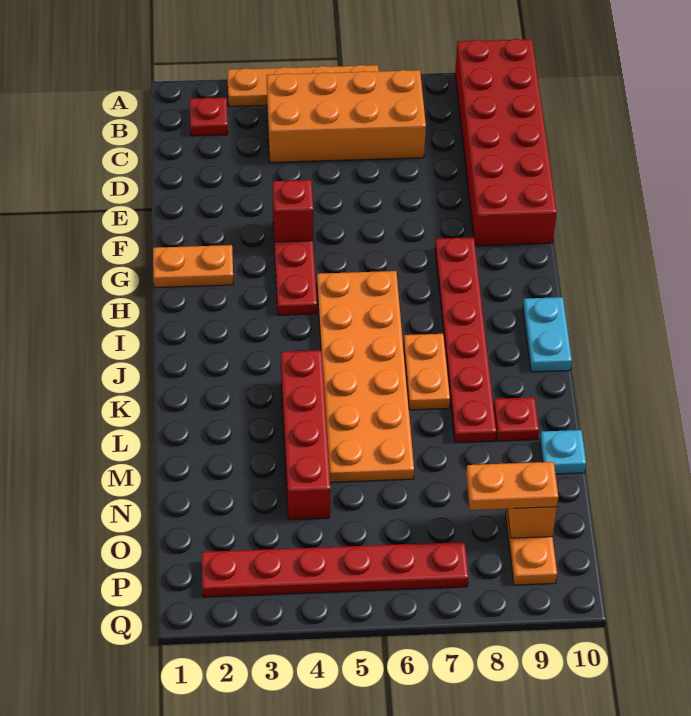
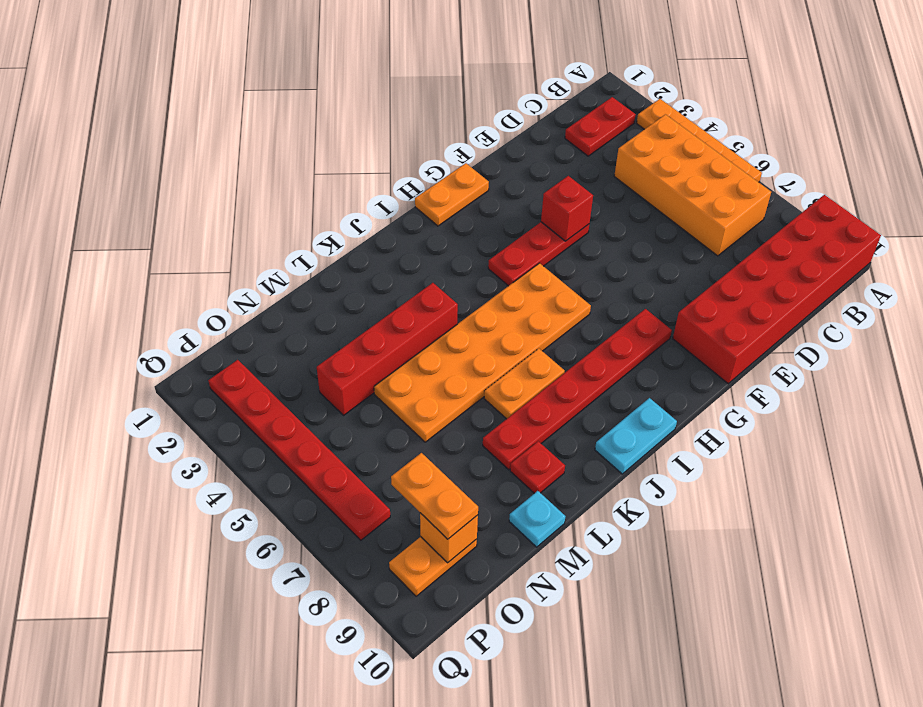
red plate B2 level 1 -> red plate B2:C2 level 1
orange plate G1:G2 level 1 -> orange plate G1:H1 level 1

